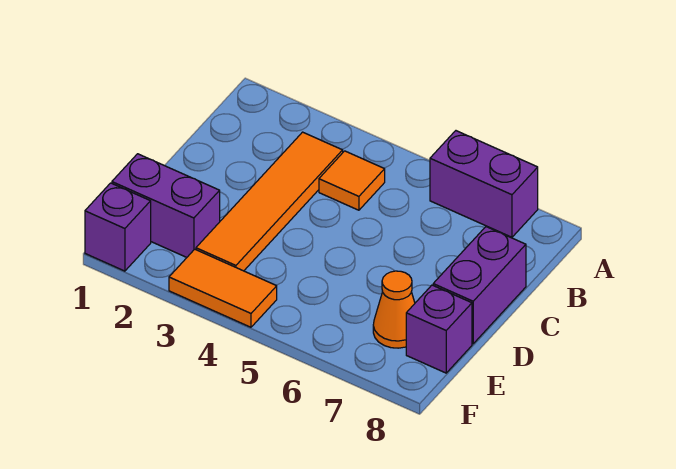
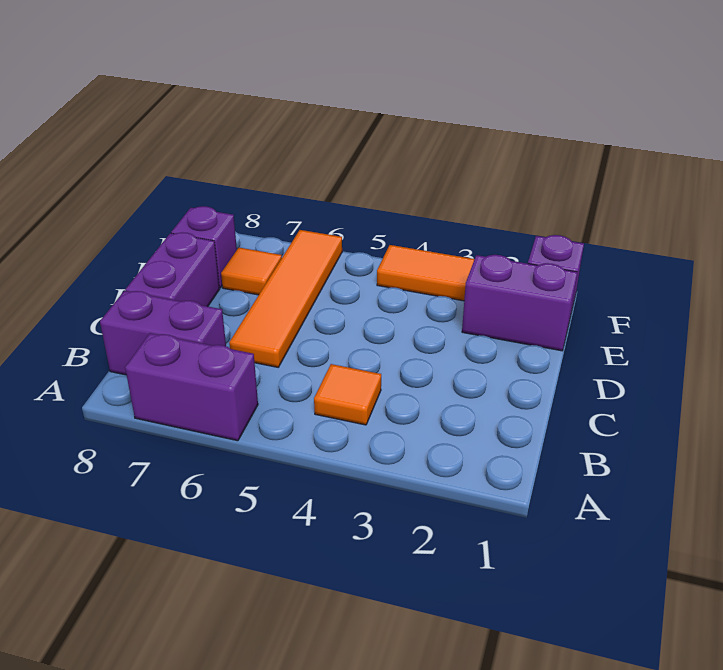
orange tile B3:E3 level 1 -> orange tile C6:F6 level 1
none -> purple brick B7:B8 level 1
orange cone E7 level 1 -> orange tile E7 level 1

